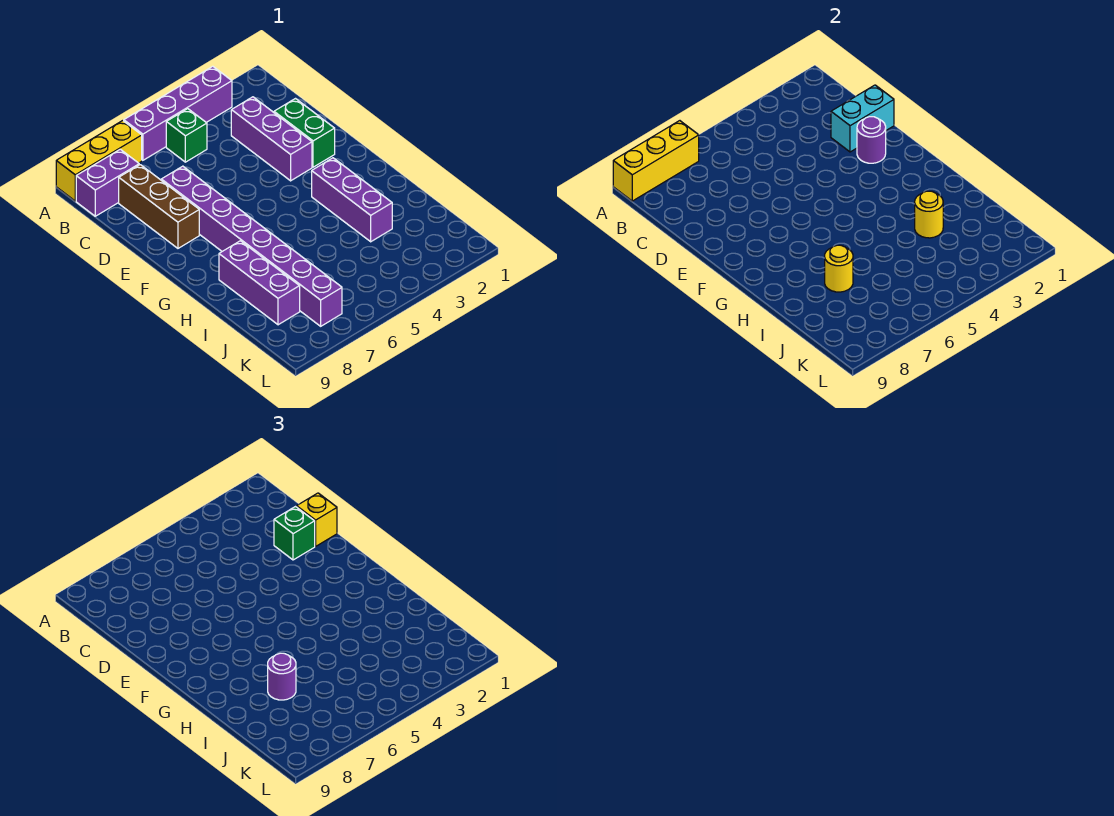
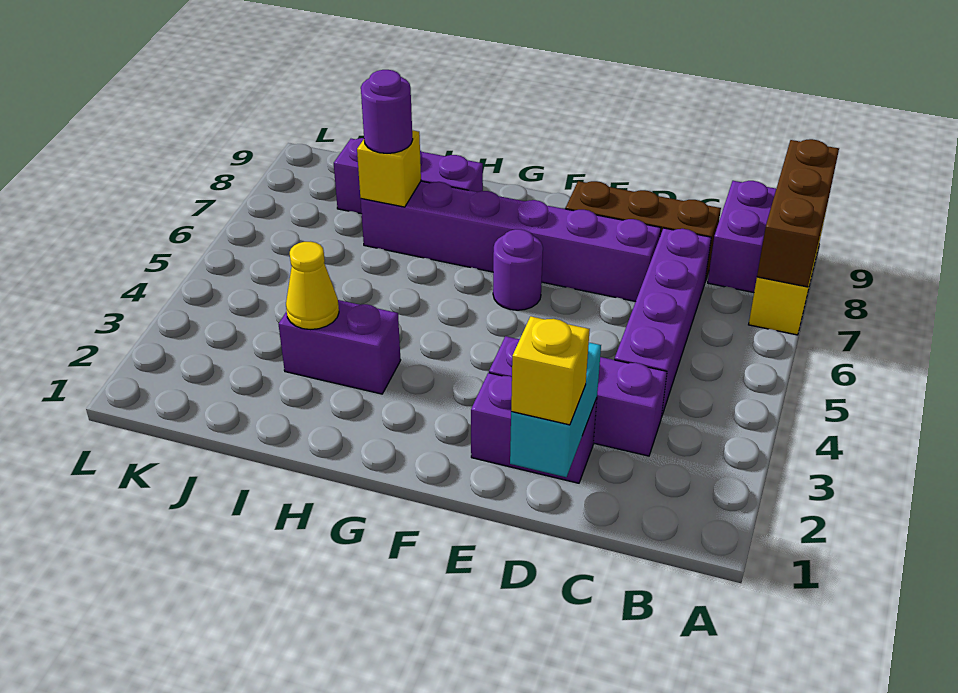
purple brick A3:A6 level 1 -> purple brick C4:C7 level 1
yellow brick A7:A9 level 2 -> brown brick A7:A9 level 2
green brick B5 level 1 -> none
green brick D2:E2 level 1 -> purple brick D2:E2 level 1
green brick D2 level 3 -> none
purple brick D7:K7 level 1 -> purple brick D7:I7 level 1
purple round brick E2 level 2 -> purple round brick F6 level 1
purple brick G3:I3 level 1 -> purple brick H3:I3 level 1
yellow round brick I3 level 2 -> yellow cone I3 level 2
yellow round brick I7 level 2 -> yellow brick I7 level 2

